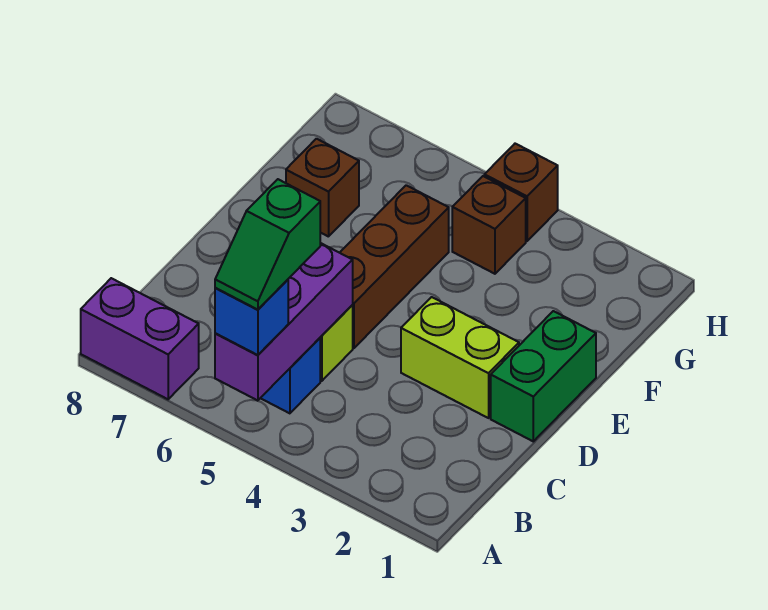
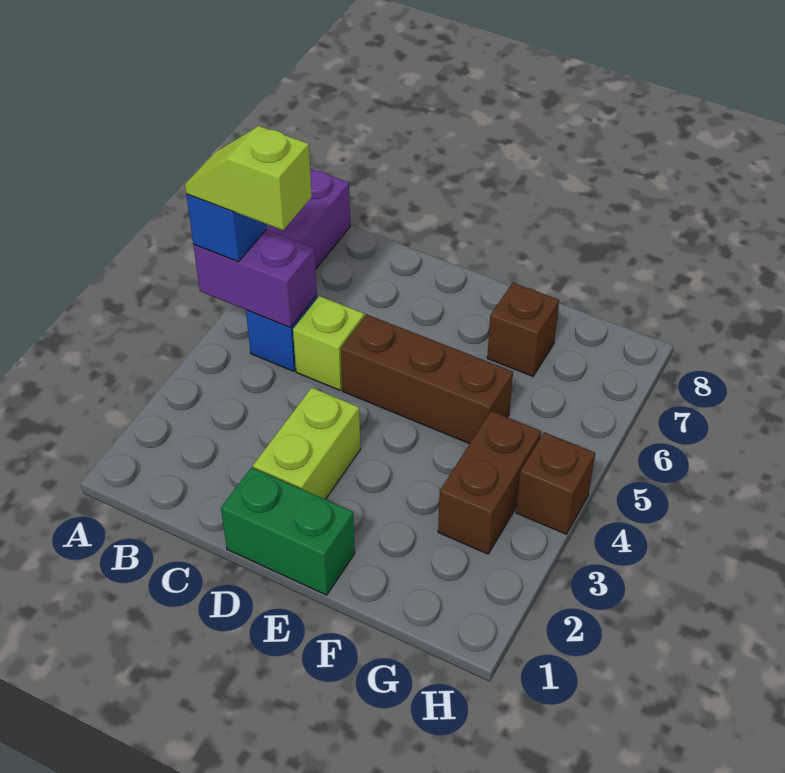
purple brick A5:C5 level 2 -> purple brick A5:B5 level 2
green slope A5:B5 level 4 top B -> lime slope A5:B5 level 4 top B
brown brick G4 level 1 -> brown brick G3:G4 level 1

